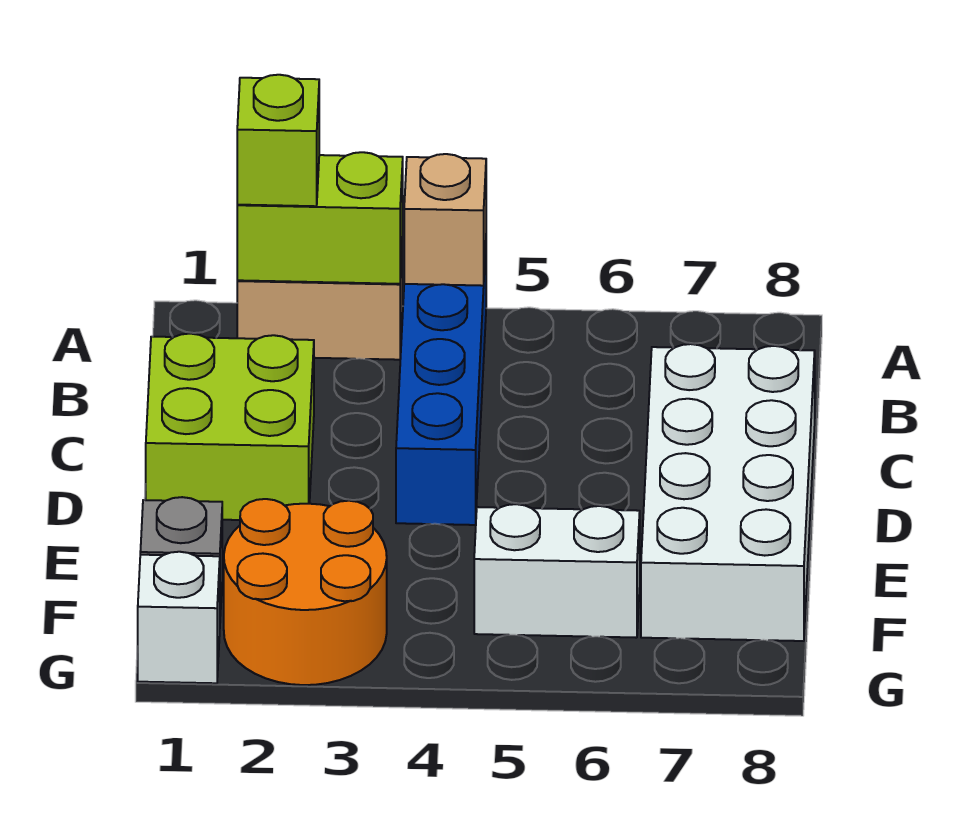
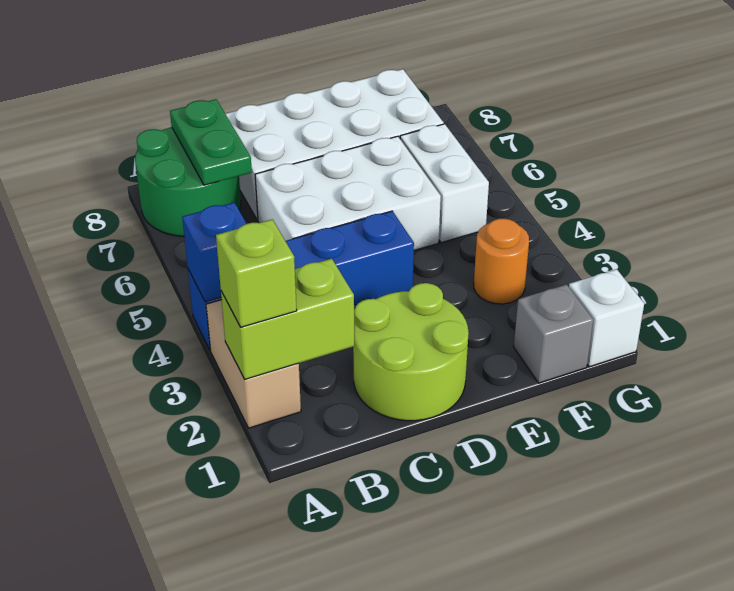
lime brick A2:A3 level 2 -> lime brick A2:B2 level 2
tan brick A4 level 2 -> blue brick A4 level 2
none -> green round brick A7:B8 level 1
none -> green plate B7:B8 level 2
lime brick C1:D2 level 1 -> lime round brick C1:D2 level 1
none -> white brick C5:E6 level 1
orange round brick F2:G3 level 1 -> orange round brick F3 level 1

